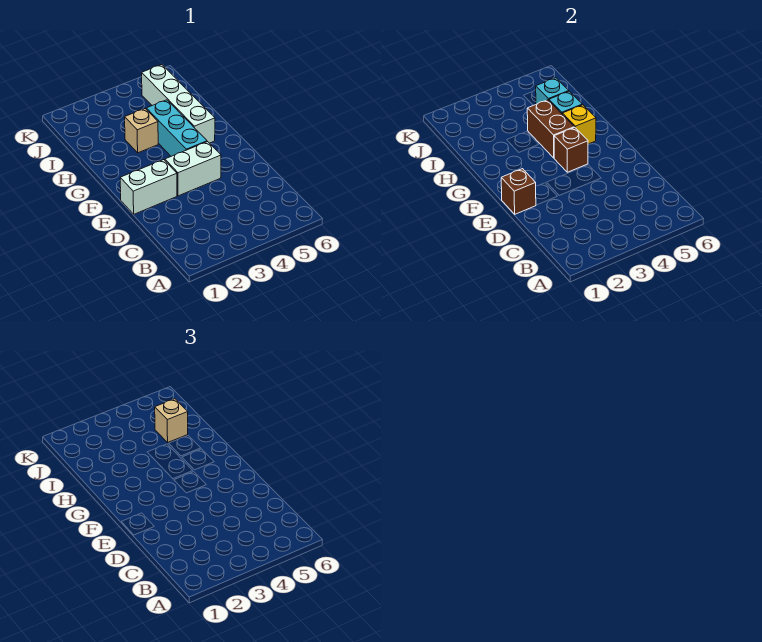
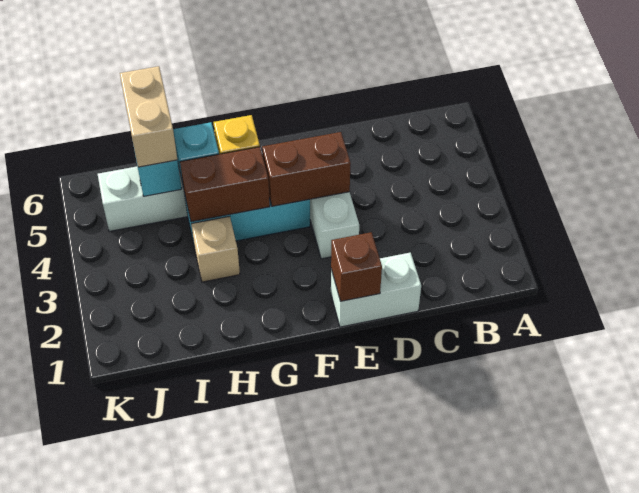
white brick E1:E2 level 1 -> white brick D1:E1 level 1
brown brick F4 level 2 -> brown brick E4:F4 level 2
tan brick I5 level 3 -> tan brick I5:I6 level 3

